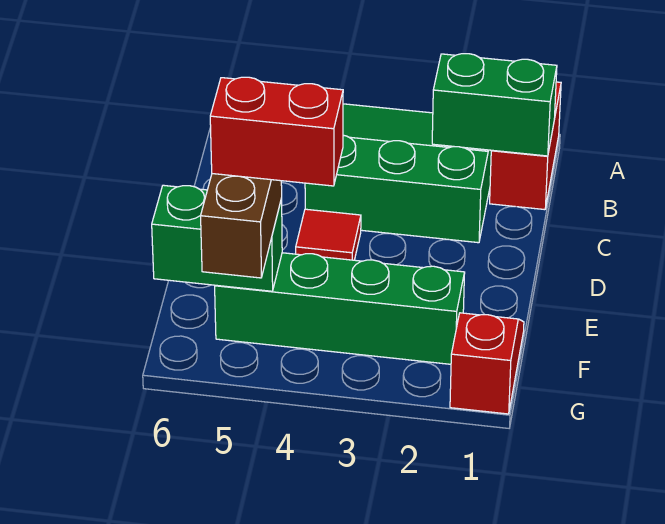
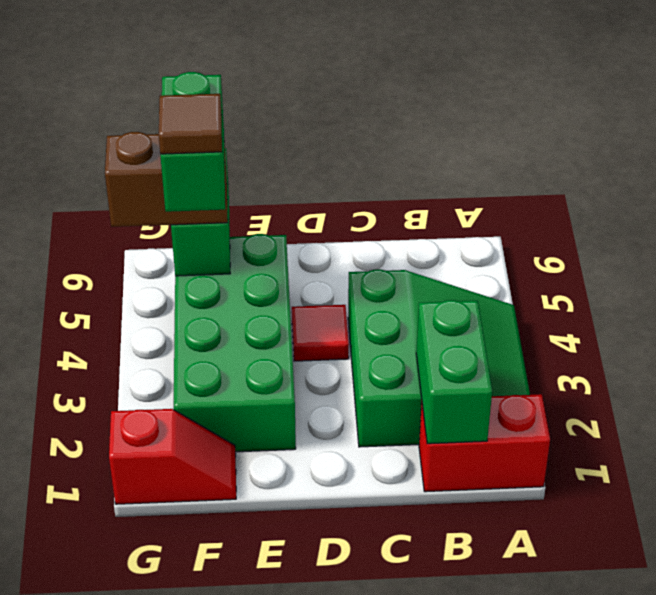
green brick F2:F5 level 1 -> green brick E2:F5 level 1
red brick F4:F5 level 4 -> green brick F4:F5 level 4
none -> brown tile F4 level 5

